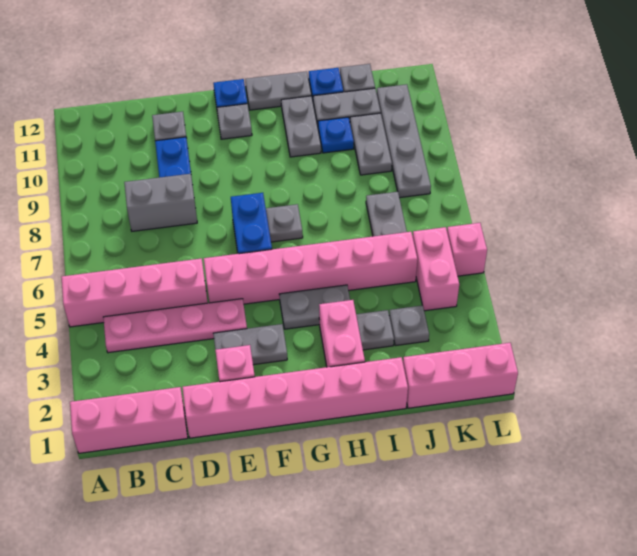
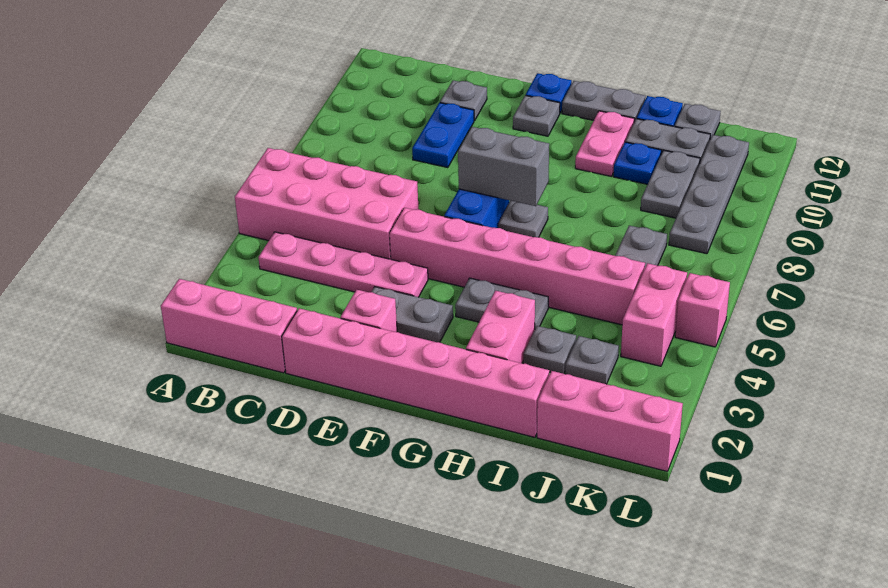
pink brick A5:D5 level 1 -> pink brick A5:D6 level 1
grey brick C8:D8 level 1 -> grey brick F7:G7 level 2
grey plate H10:H11 level 1 -> pink plate H10:H11 level 1

